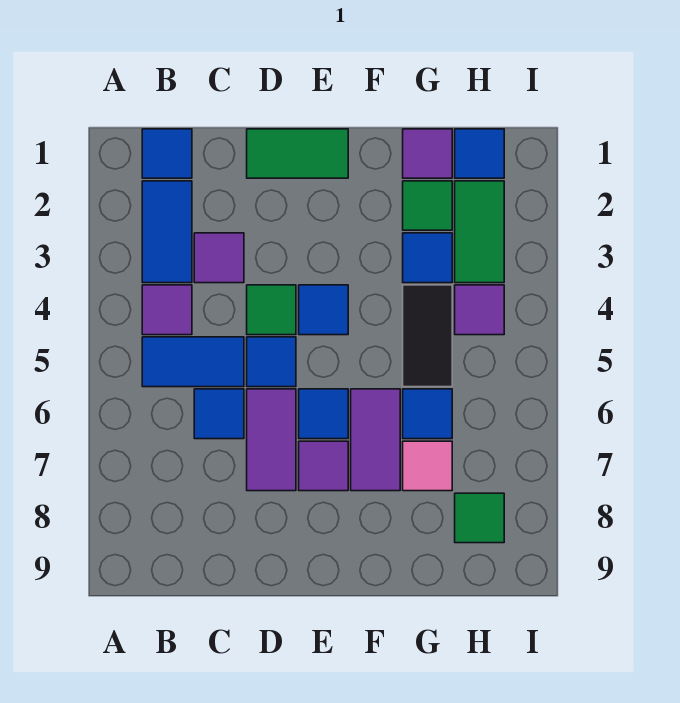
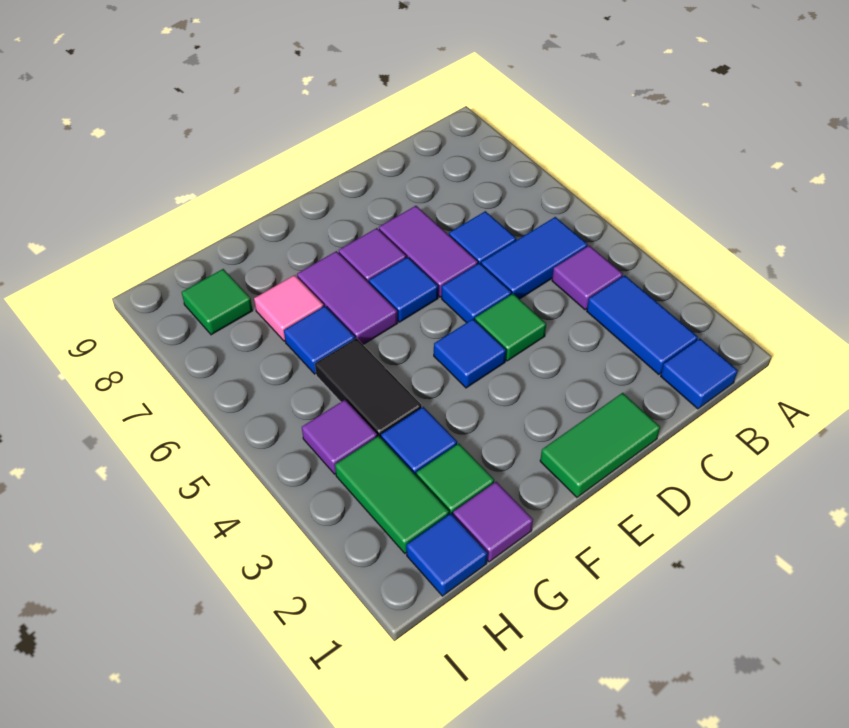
purple tile C3 level 1 -> none

